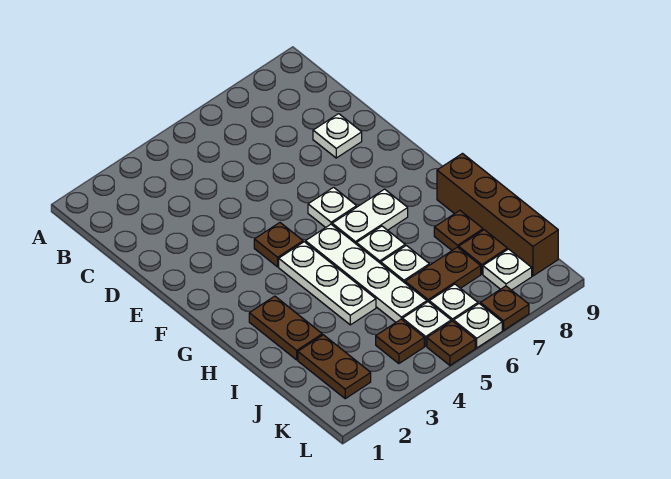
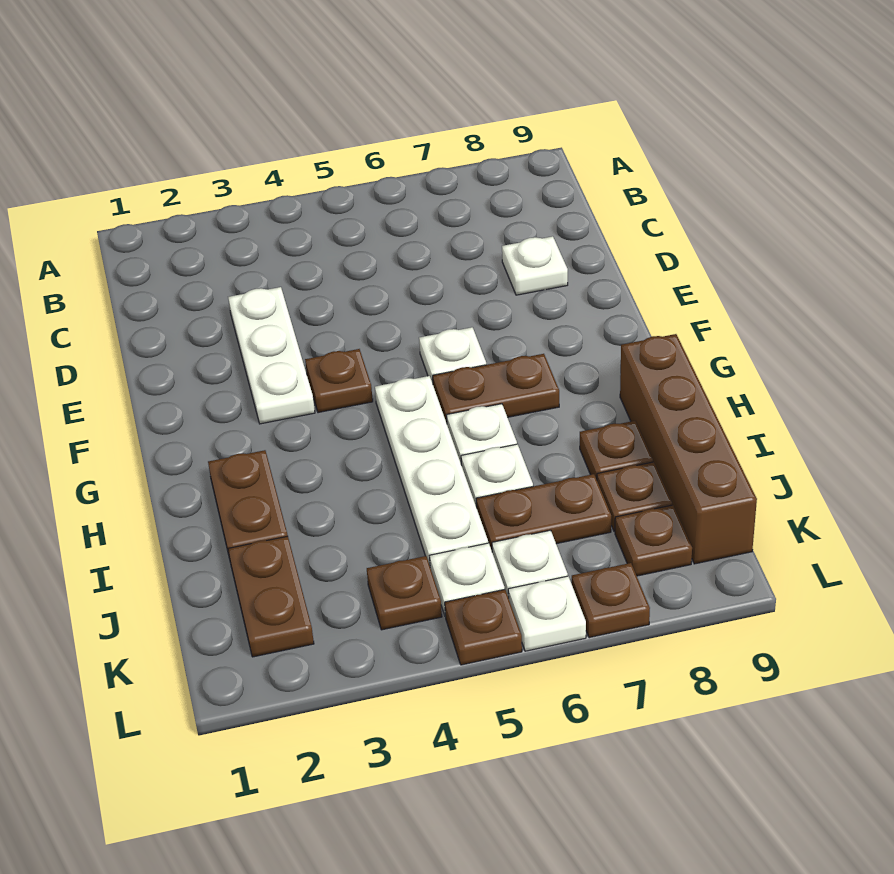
white plate G4:I4 level 1 -> white plate D3:F3 level 1
white plate G6:G7 level 1 -> brown plate G6:G7 level 1
white plate K8 level 1 -> brown plate K8 level 1

